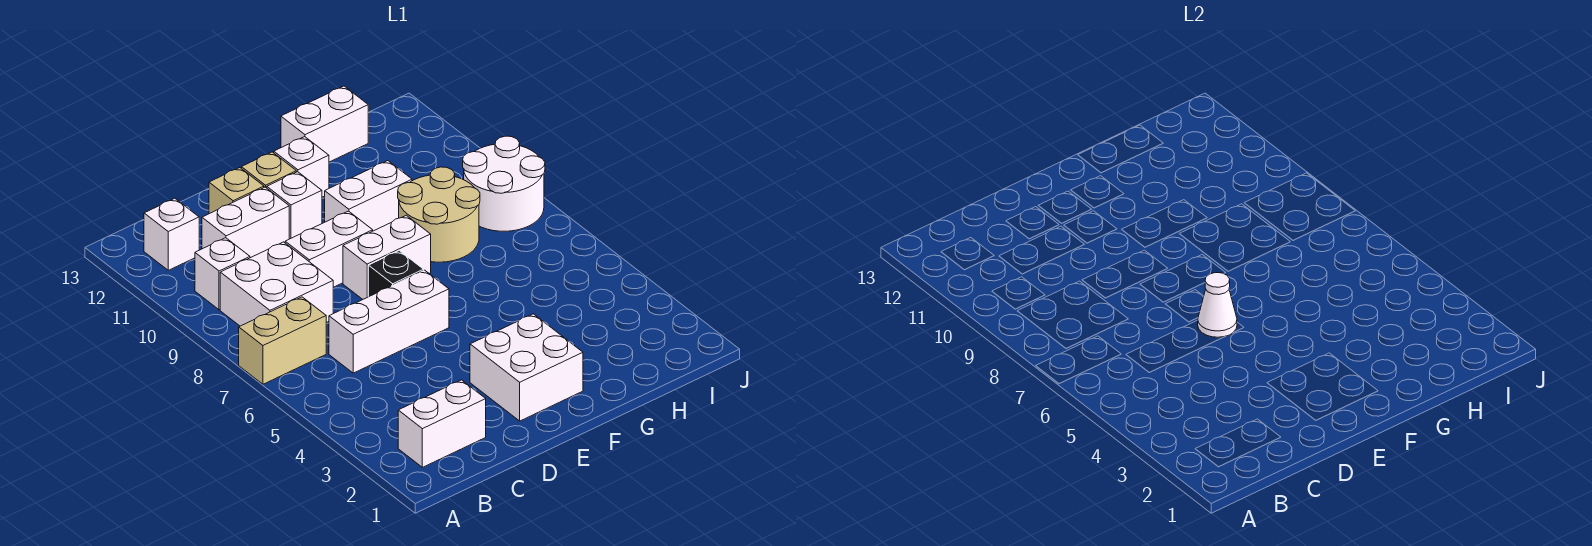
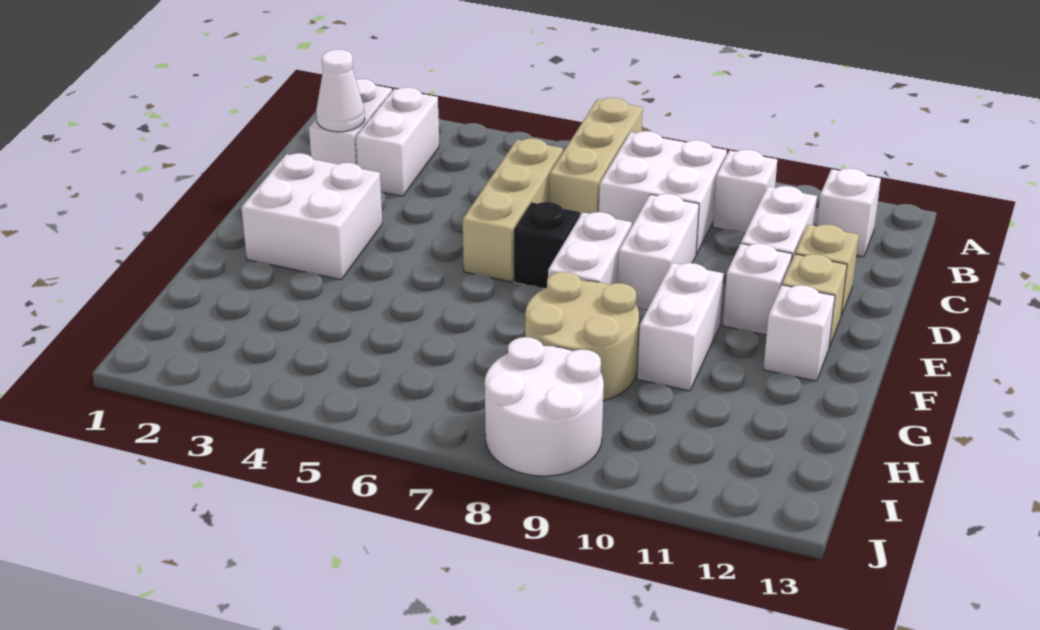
tan brick A7:B7 level 1 -> tan brick A7:C7 level 1
white brick C6:E6 level 1 -> tan brick C6:E6 level 1
white cone E6 level 2 -> white cone C2 level 2
white brick G13:H13 level 1 -> white brick B3:C3 level 1

